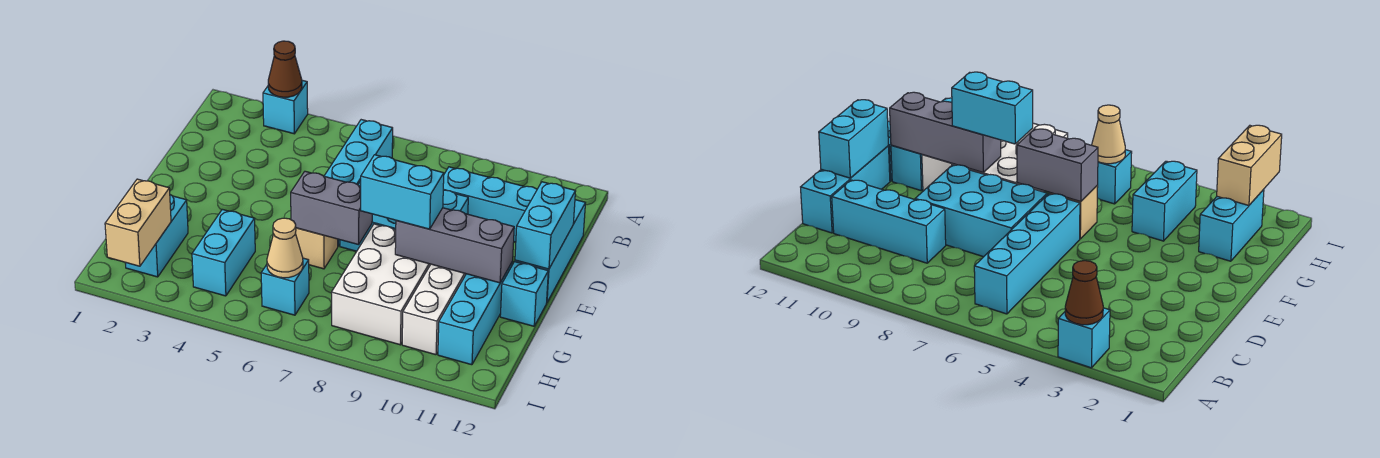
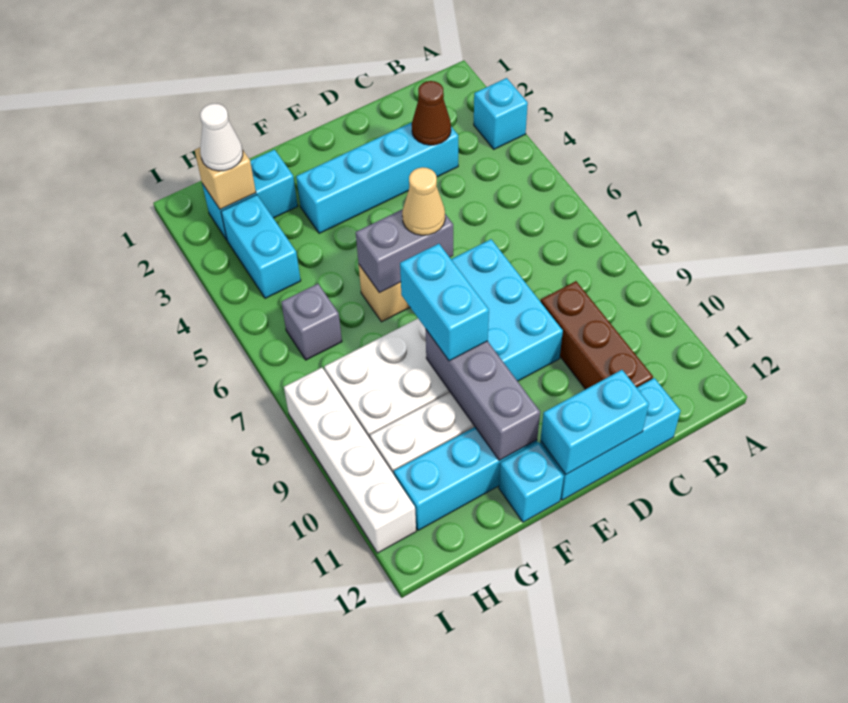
brown cone A3 level 2 -> brown cone C3 level 2
cyan brick B6:E6 level 1 -> cyan brick C3:F3 level 1
cyan brick C9:C11 level 1 -> brown brick C9:C11 level 1
grey brick F6:F7 level 2 -> grey brick E6:F6 level 2
cyan brick G4:H4 level 1 -> cyan brick H3:H4 level 1
tan brick H2:I2 level 2 -> tan brick H2 level 2
none -> white cone H2 level 3
cyan brick H6 level 1 -> grey brick H6 level 1
tan cone H6 level 2 -> tan cone E6 level 3
none -> white brick I8:I11 level 1

